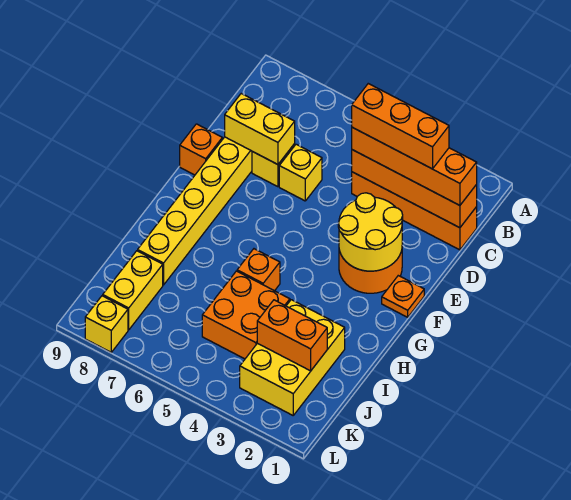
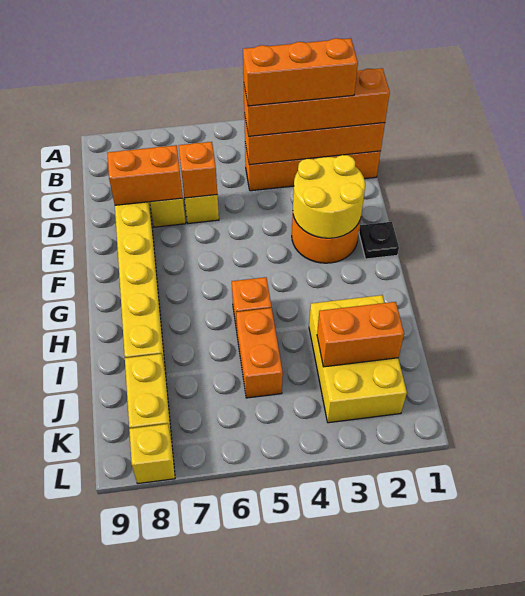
yellow brick D7:D8 level 2 -> orange brick D7:D8 level 2
orange brick E9 level 1 -> orange brick D6 level 2
orange plate F1 level 1 -> black plate F1 level 1
orange brick I4:J5 level 1 -> orange brick I5:J5 level 1

